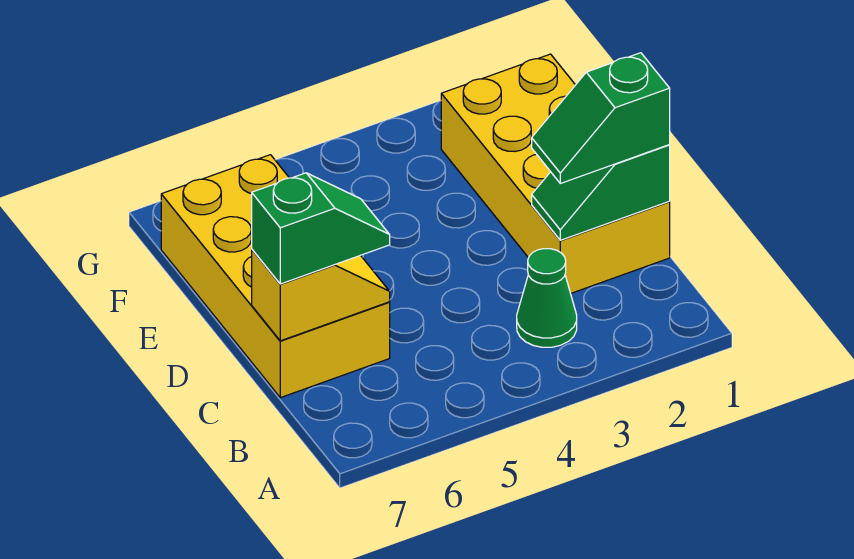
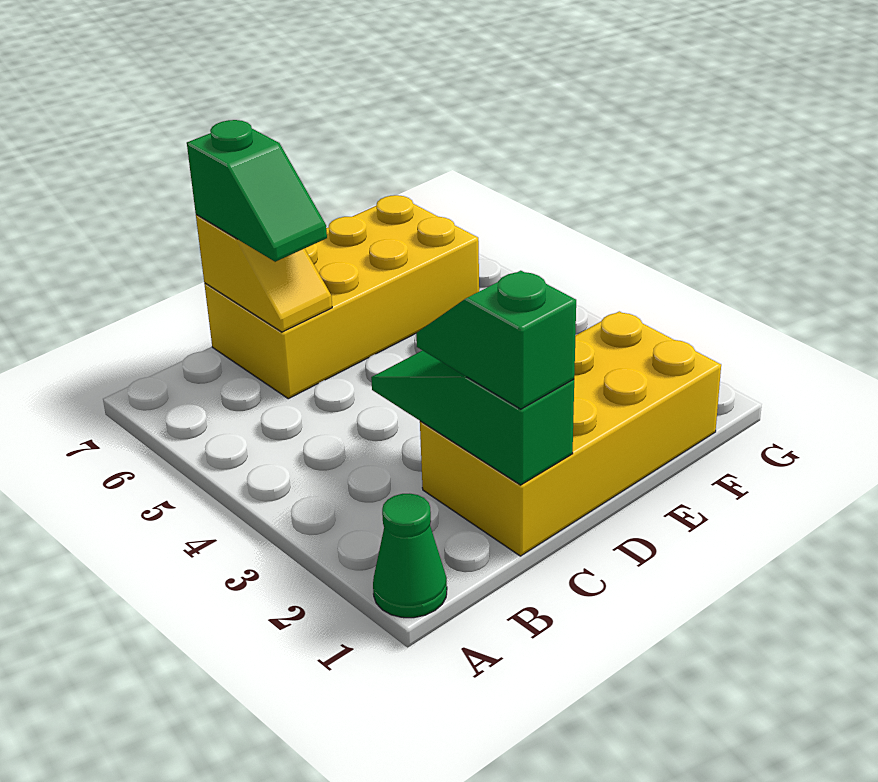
green cone B3 level 1 -> green cone A1 level 1
green slope C1:C2 level 2 top 1 -> green slope C1:C3 level 2 top 1

